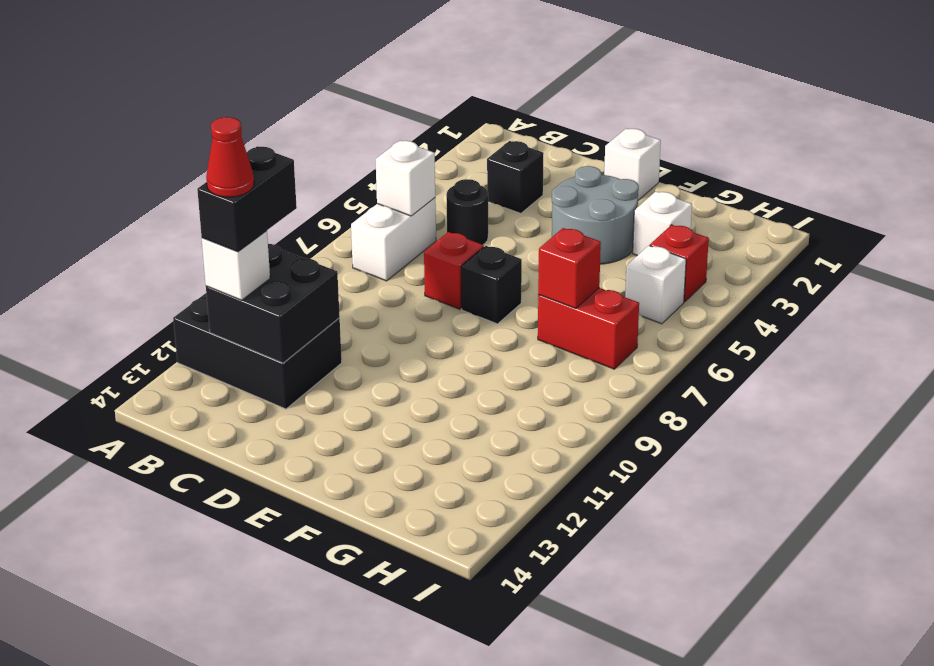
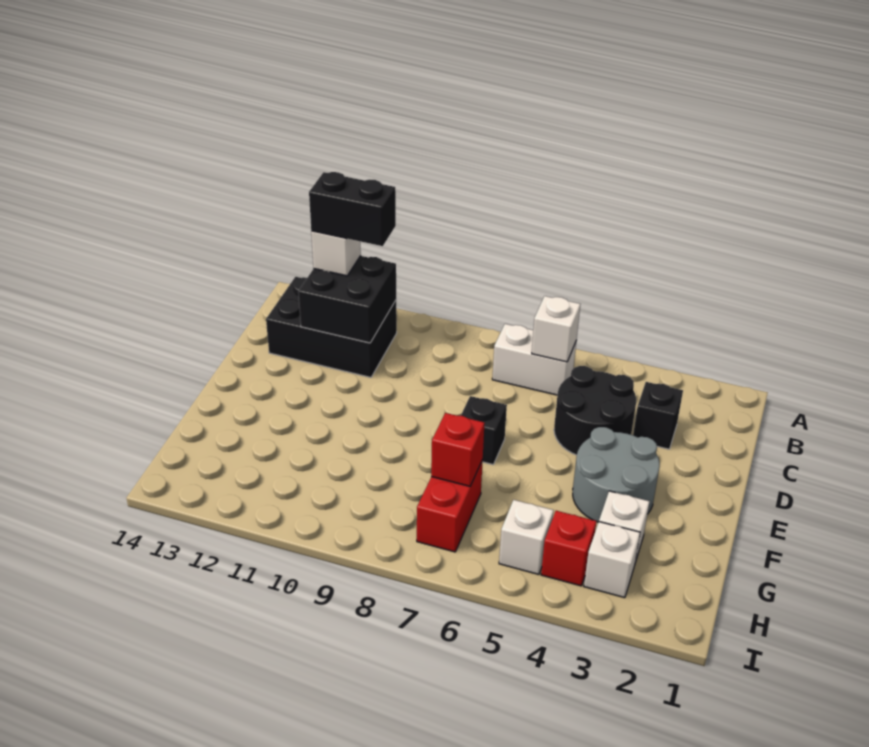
black brick A11:C12 level 1 -> black brick B11:C13 level 1
red cone B12 level 5 -> none
black round brick C5 level 1 -> black round brick C4:D5 level 1
red brick D7 level 1 -> none
white brick E1 level 1 -> white brick H3 level 1

